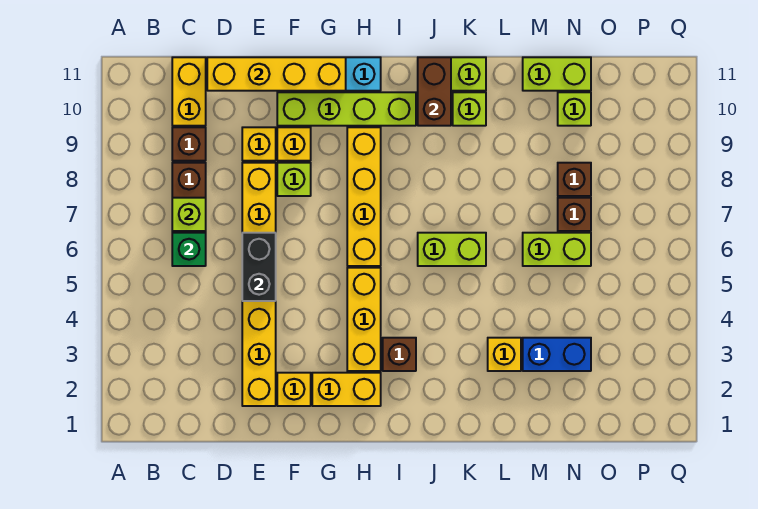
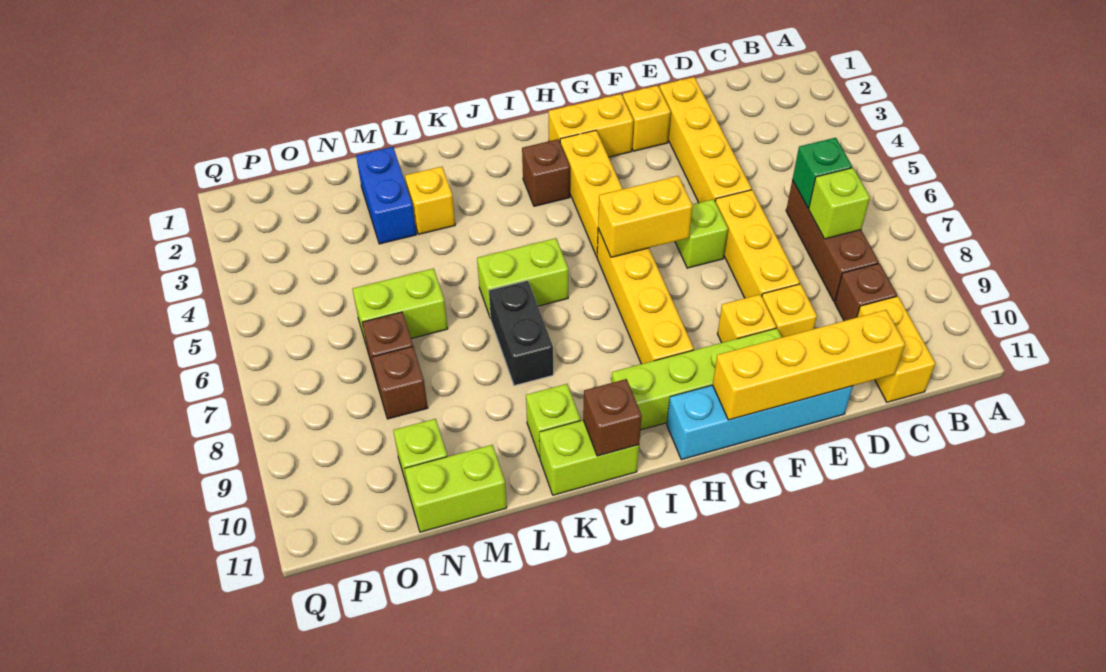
black brick E5:E6 level 2 -> black brick K7:K8 level 1
lime brick F8 level 1 -> lime brick F6 level 1
none -> yellow brick G6:H6 level 2
brown brick J10:J11 level 2 -> brown brick J11 level 2
blue brick M3:N3 level 1 -> blue brick M2:M3 level 1

